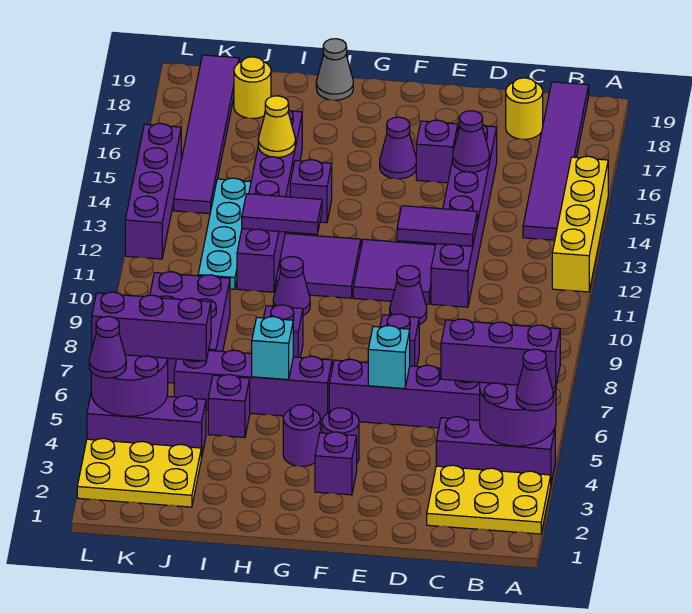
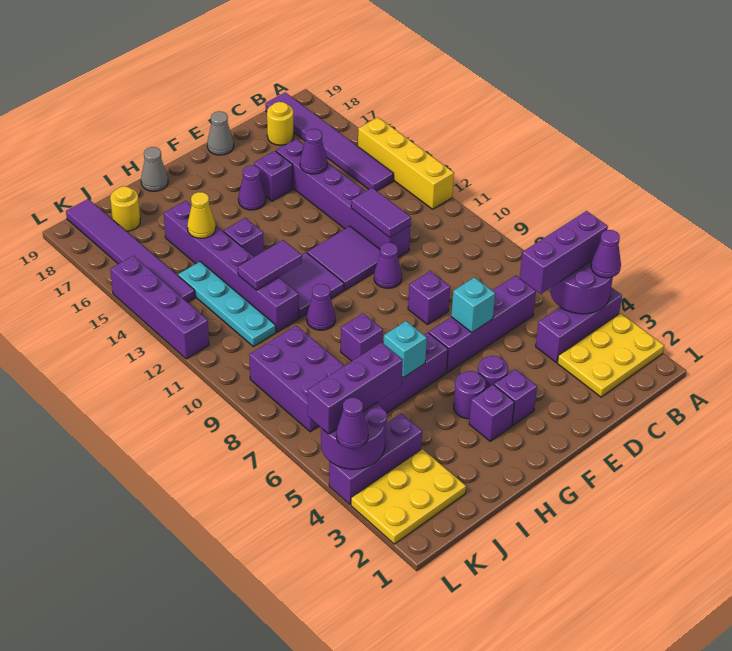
purple tile D12:E12 level 2 -> purple tile D11:D12 level 2
none -> grey cone E19 level 1
purple brick I5 level 1 -> purple brick G3 level 1

